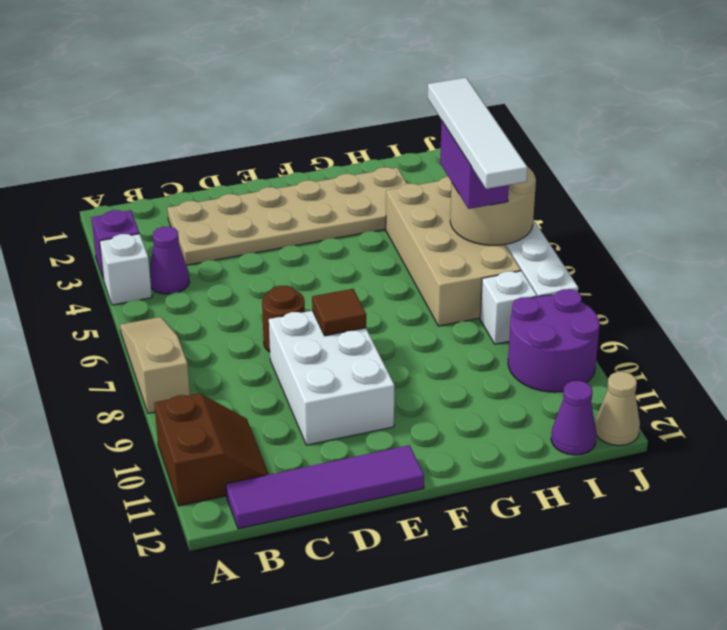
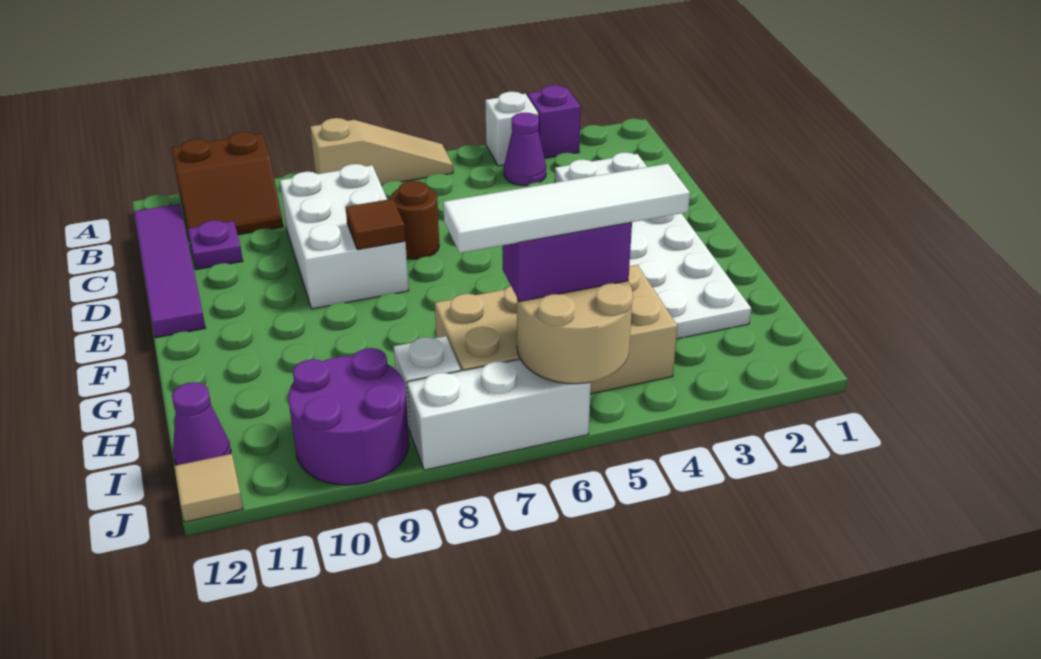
tan plate C2:H3 level 1 -> white plate C2:H3 level 1
none -> purple plate C11 level 1
white brick D8:E10 level 1 -> white brick C8:E9 level 1
tan cone J12 level 1 -> tan tile J12 level 1

